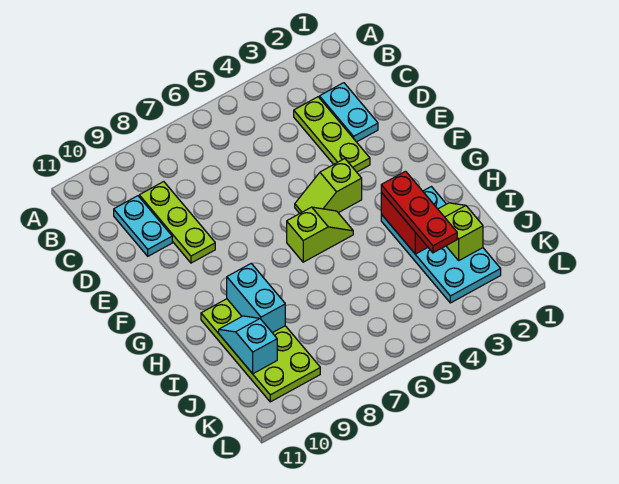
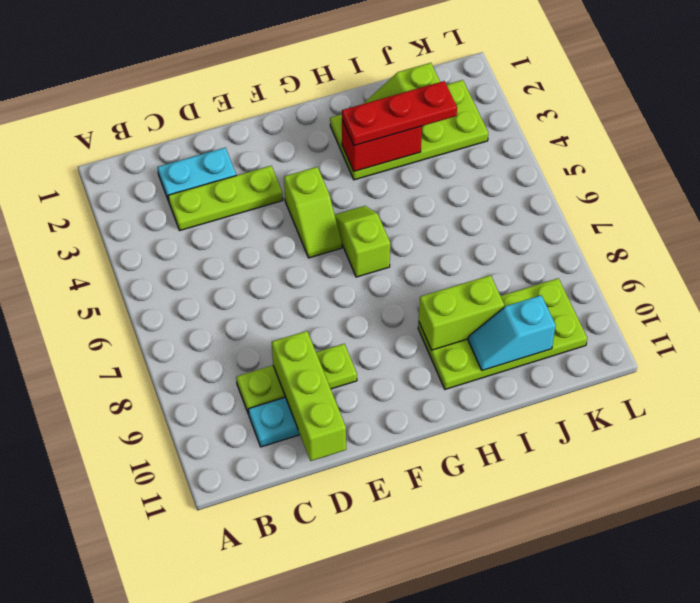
none -> lime brick D9:D11 level 2
cyan plate H2:K3 level 1 -> lime plate H2:K3 level 1
cyan brick H9:I9 level 2 -> lime brick H9:I9 level 2

